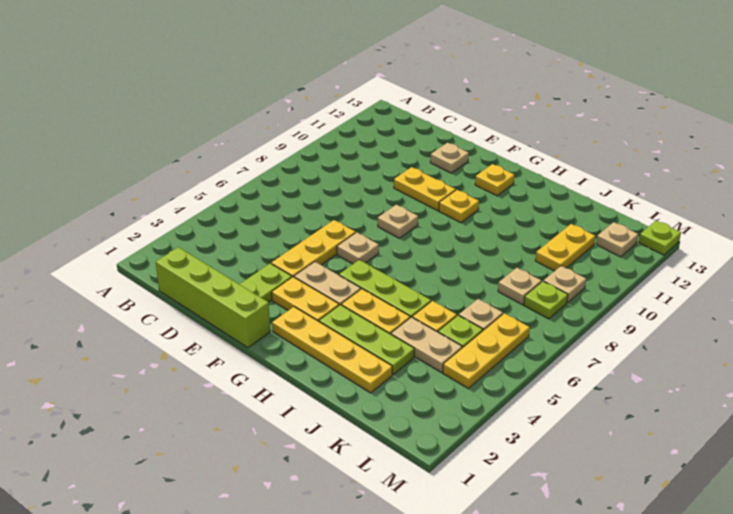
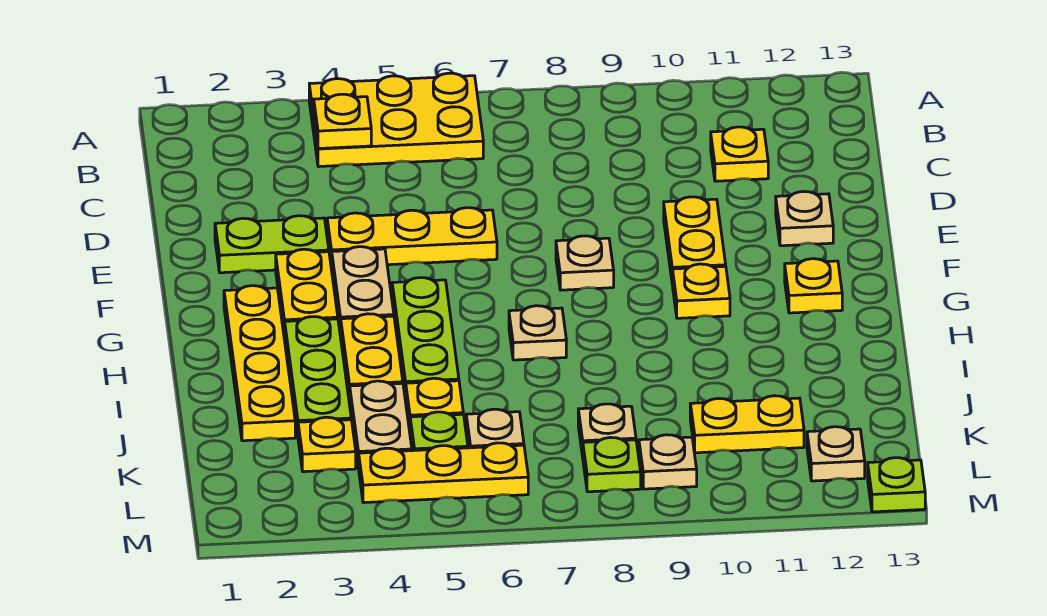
none -> yellow plate A4:B6 level 1
none -> yellow plate B4 level 2
lime brick C1:F1 level 1 -> none
none -> yellow plate C11 level 1
tan plate F6 level 1 -> tan plate H7 level 1
none -> yellow plate K3 level 1

